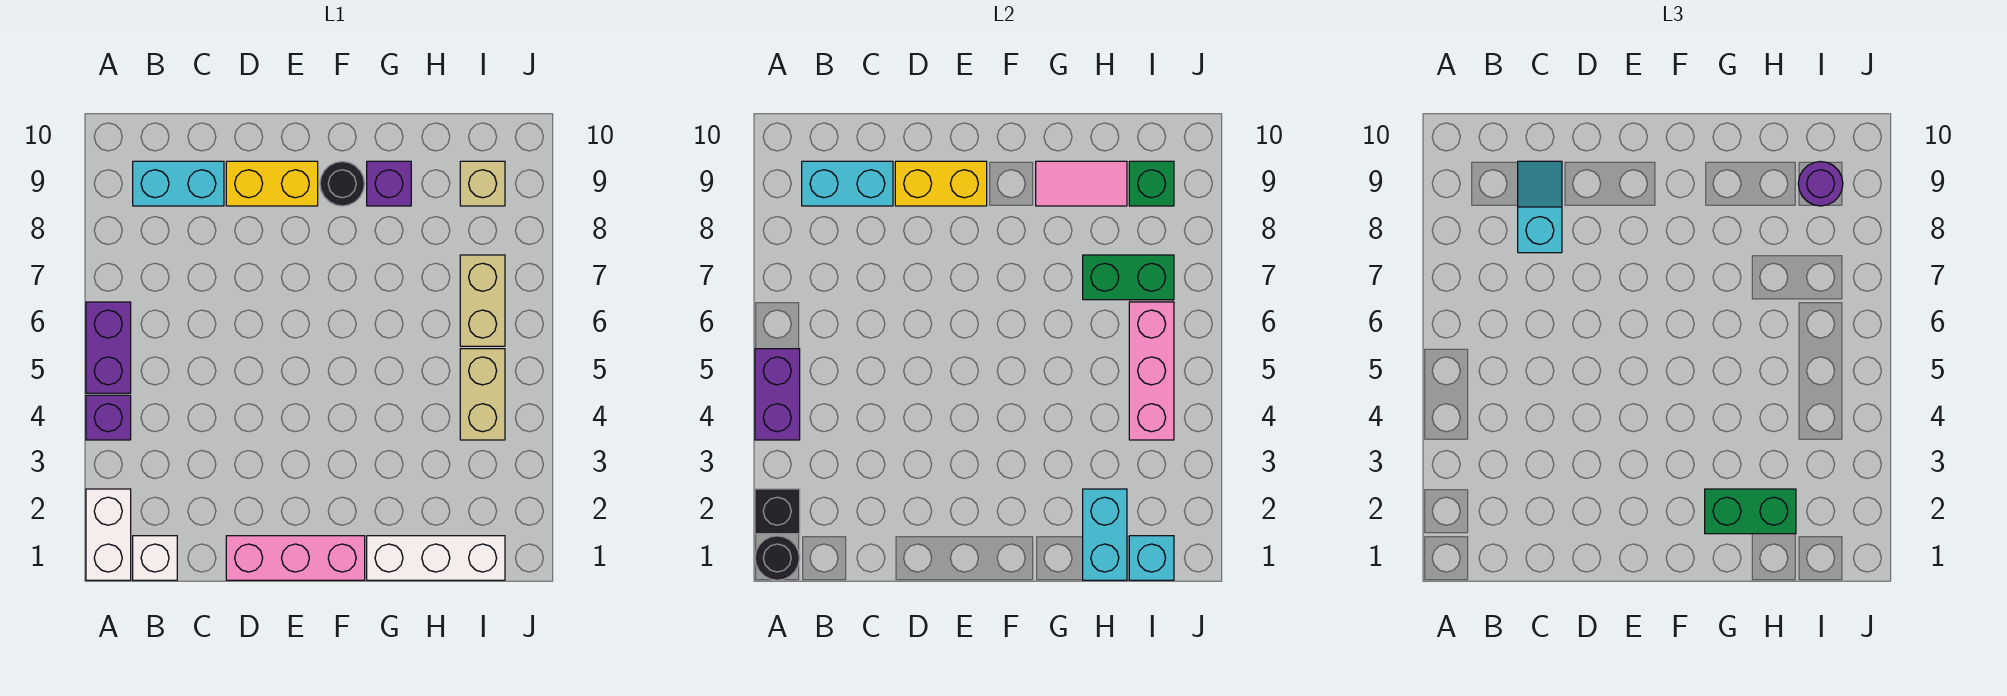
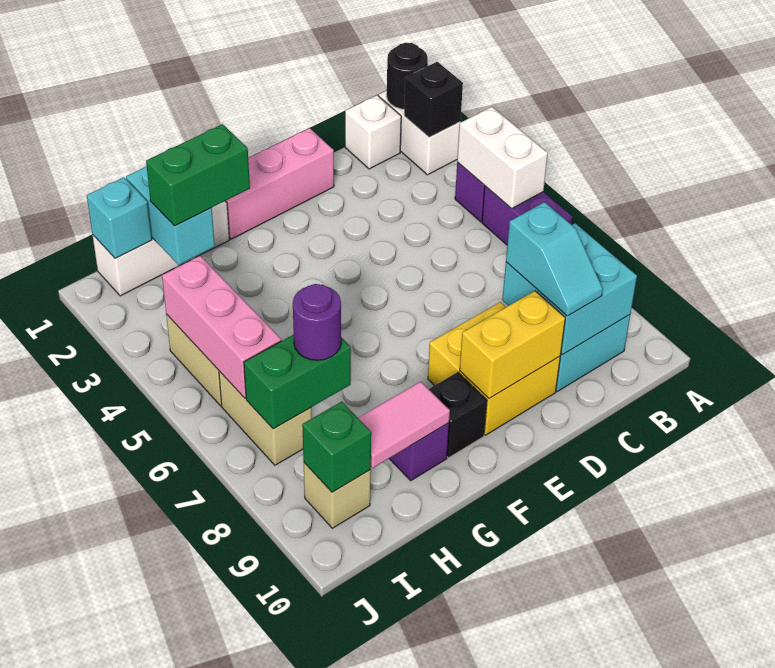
purple brick A4:A5 level 2 -> white brick A4:A5 level 2
cyan brick B9:C9 level 2 -> cyan brick B8:C9 level 2
yellow brick D9:E9 level 1 -> yellow brick D8:E9 level 1
black round brick F9 level 1 -> black brick F9 level 1
purple round brick I9 level 3 -> purple round brick H7 level 3

